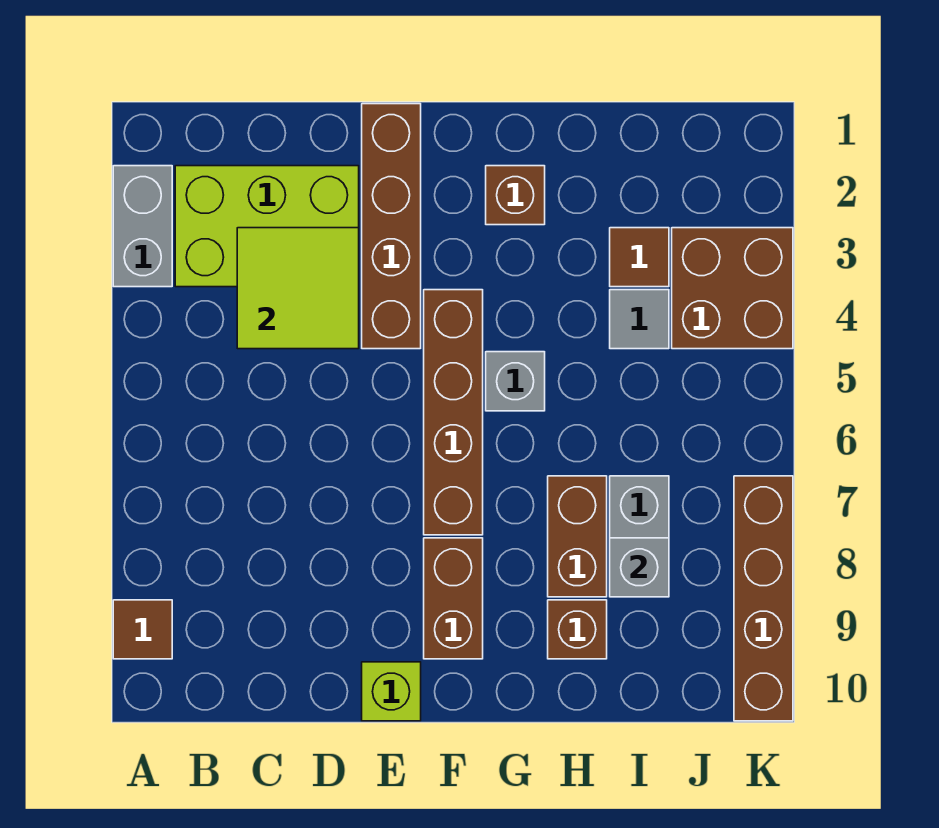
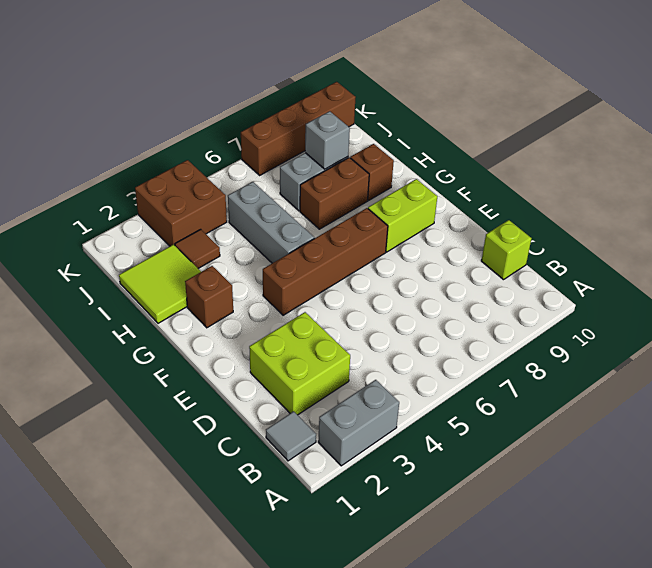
brown tile A9 level 1 -> none
lime brick B2:D3 level 1 -> lime brick C2:D3 level 1
lime tile C3:D4 level 2 -> lime tile H1:I2 level 1
brown brick E1:E4 level 1 -> none
lime brick E10 level 1 -> lime brick C10 level 1
brown brick F8:F9 level 1 -> lime brick F8:F9 level 1
grey brick G5 level 1 -> grey brick G5:I5 level 1
grey tile I4 level 1 -> grey tile B1 level 1

